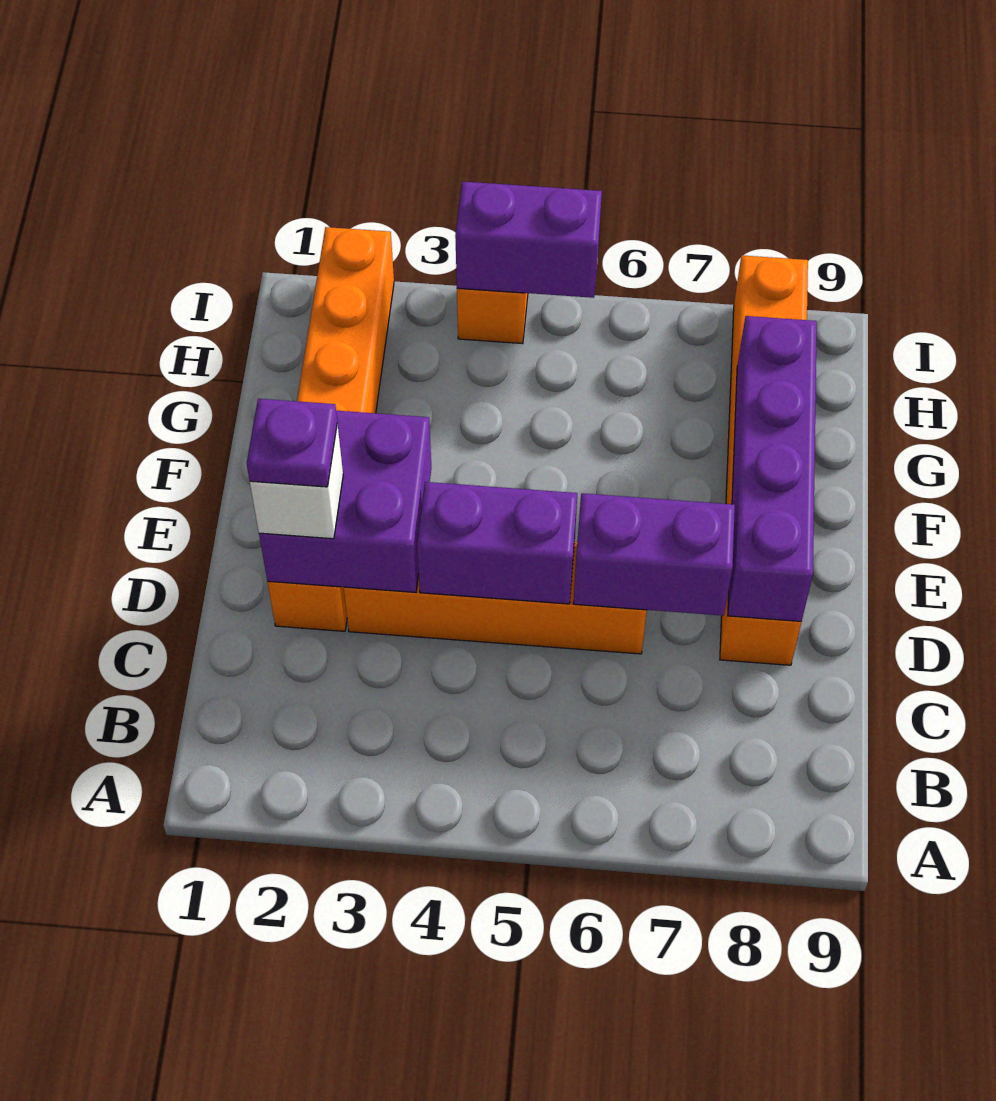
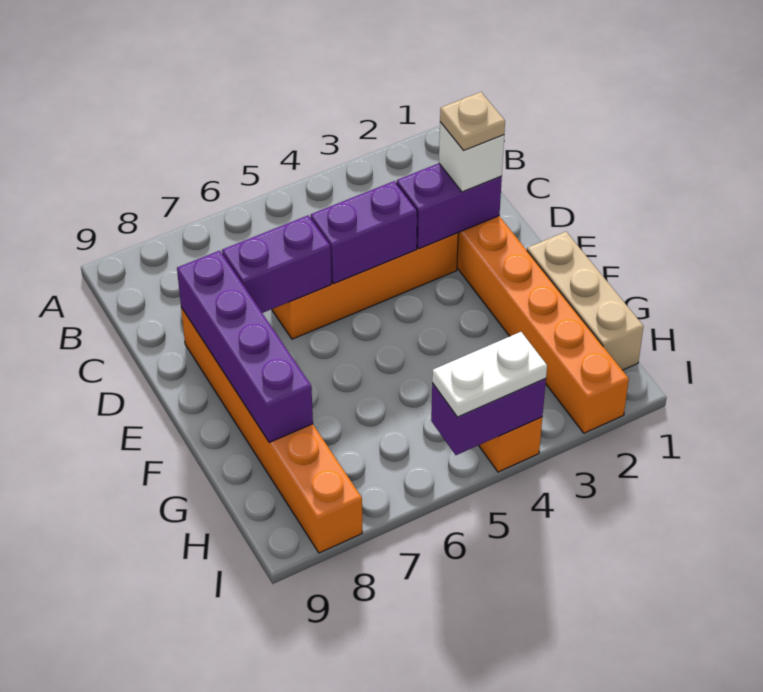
purple brick D2:E3 level 2 -> purple brick D2:D3 level 2
purple plate D2 level 4 -> tan plate D2 level 4
none -> tan brick F1:H1 level 1
none -> white plate I4:I5 level 3

